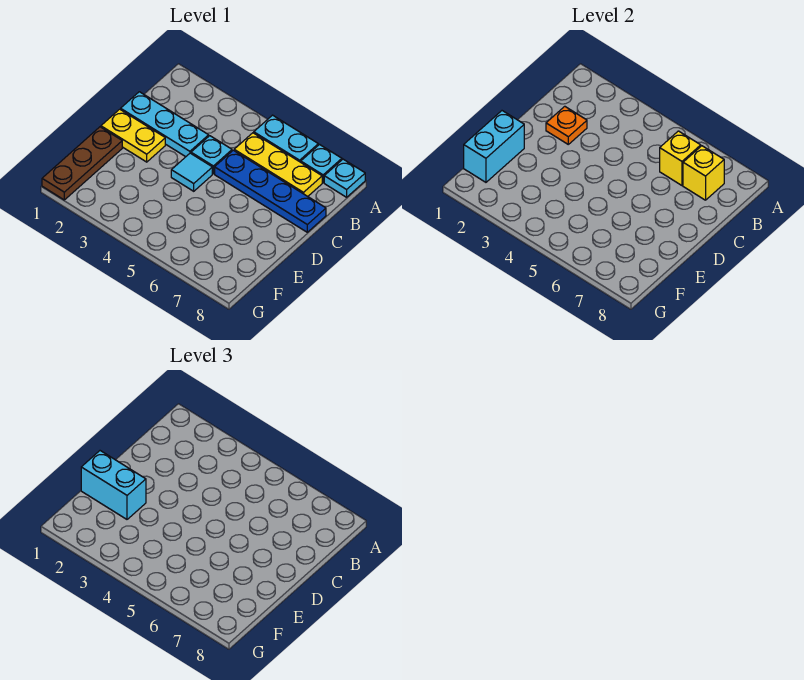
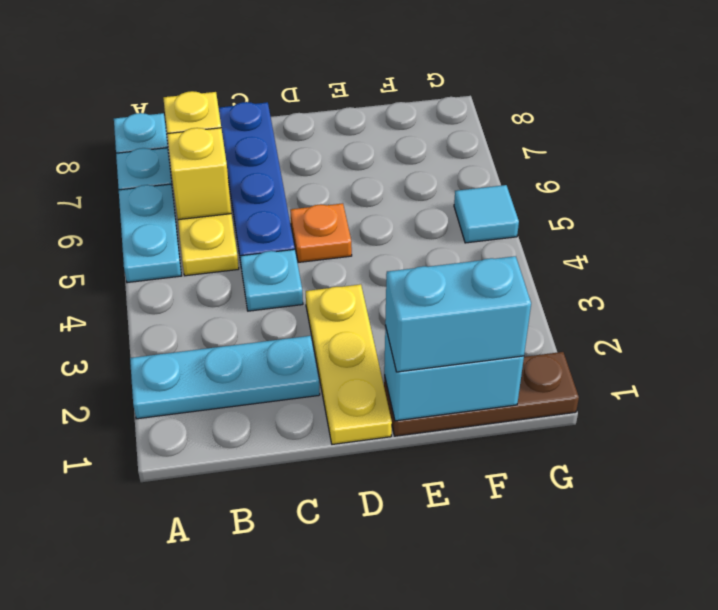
cyan plate C1:C3 level 1 -> cyan plate A2:C2 level 1
orange plate C2 level 2 -> orange plate D5 level 1
yellow plate D1:D2 level 1 -> yellow plate D1:D3 level 1
cyan tile D4 level 1 -> cyan tile G5 level 1
cyan brick E1:E2 level 3 -> cyan brick E1:F1 level 3

